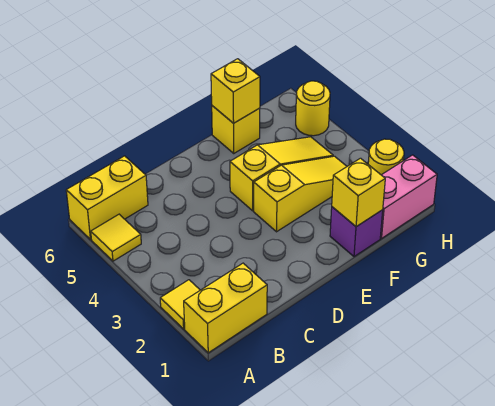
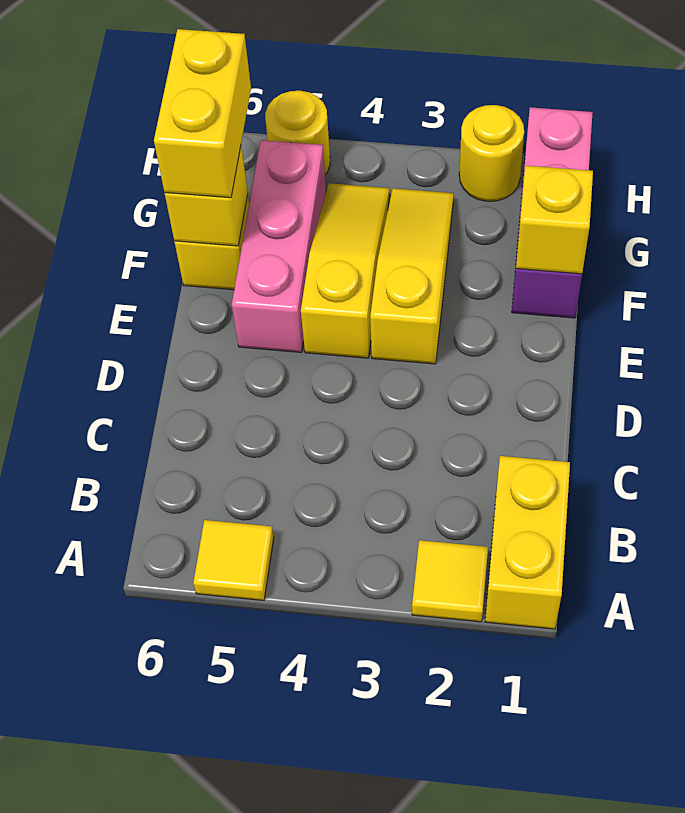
yellow brick A6:B6 level 1 -> yellow brick F6:G6 level 3
none -> pink brick E5:G5 level 1

